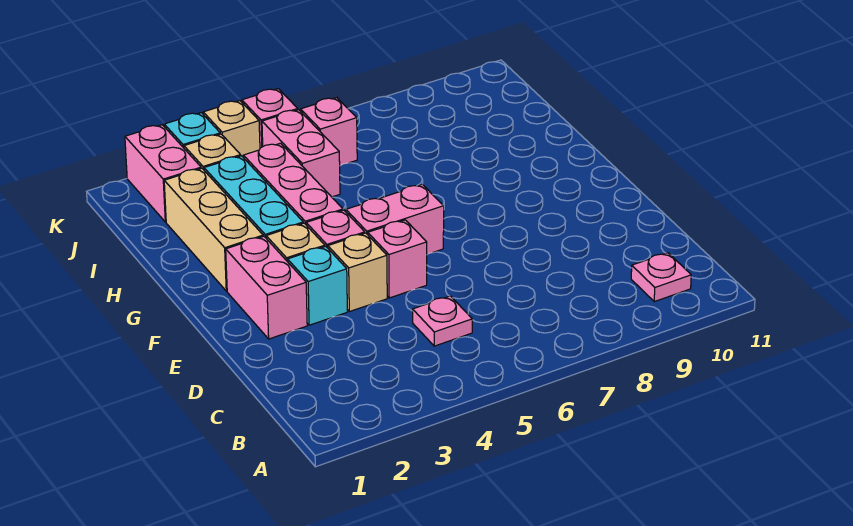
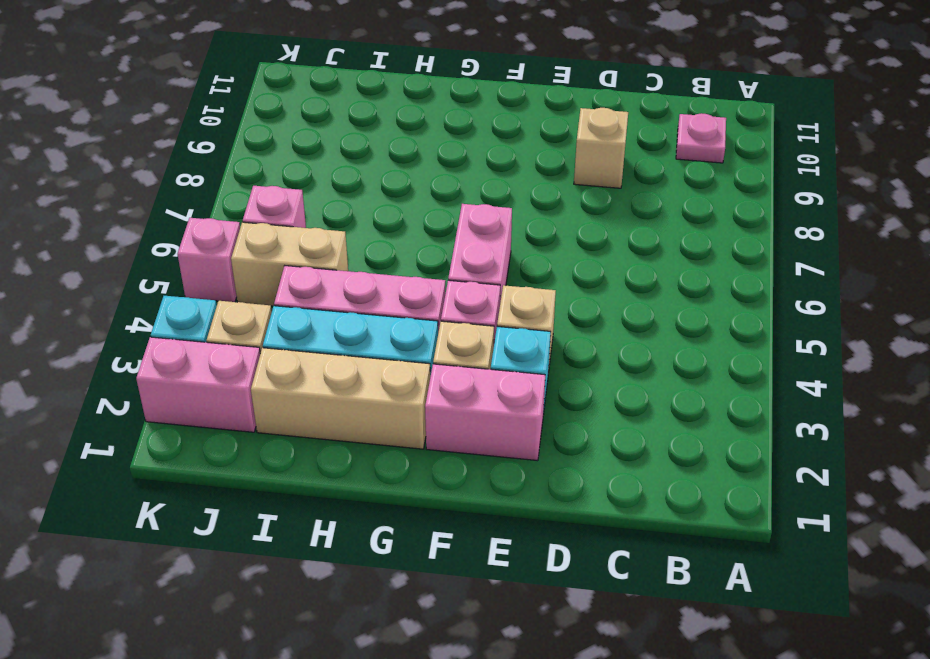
pink plate C5 level 1 -> none
pink brick E5 level 1 -> none
pink brick I5:J5 level 1 -> tan brick I5:J5 level 1
tan brick K4 level 1 -> tan brick D9 level 1

